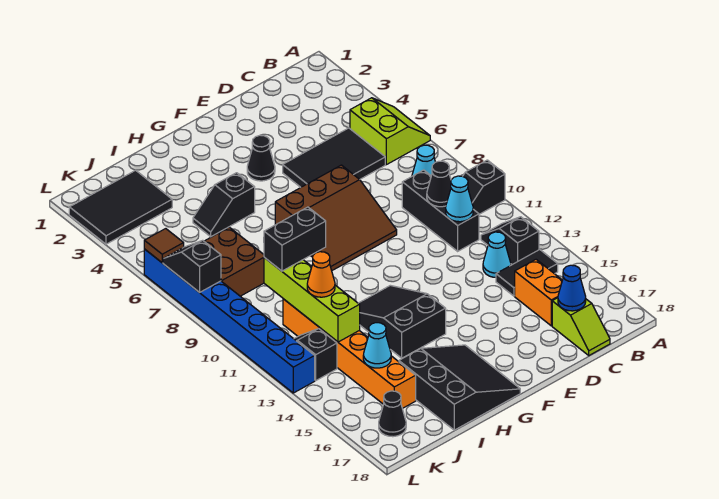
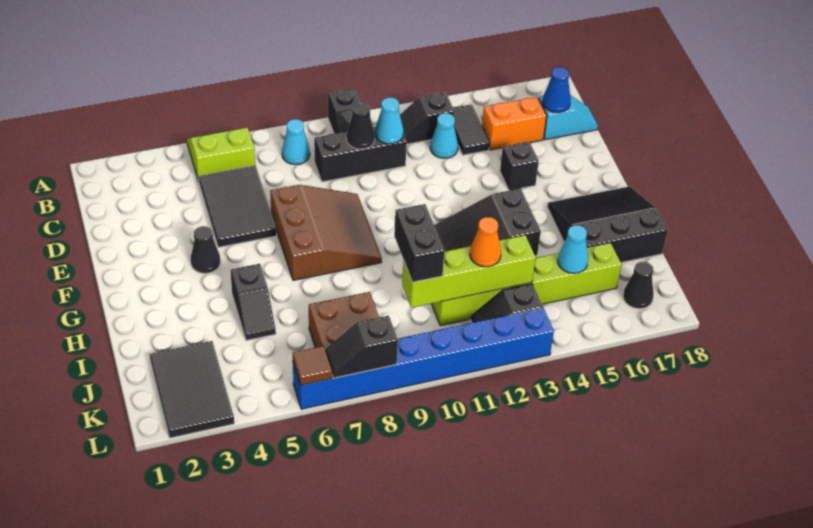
lime slope C17:C18 level 1 top 17 -> cyan slope C17:C18 level 1 top 17
none -> black brick E15 level 1
orange brick J11:J16 level 1 -> lime brick J11:J16 level 1

